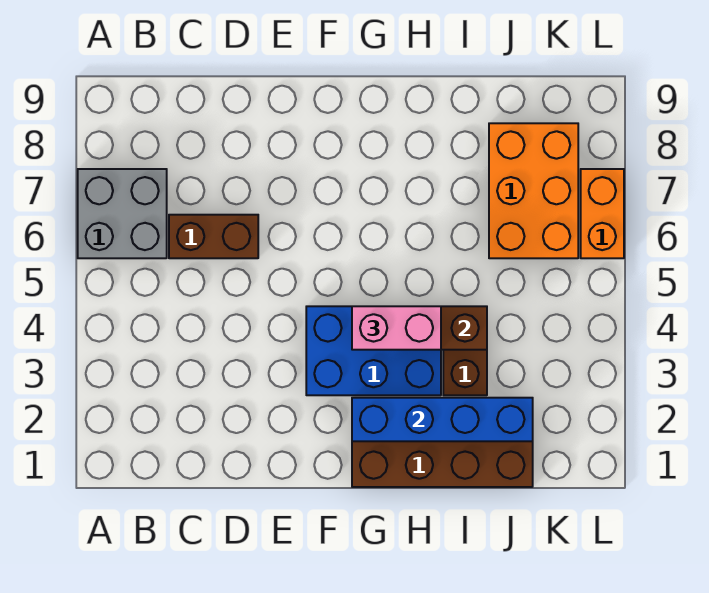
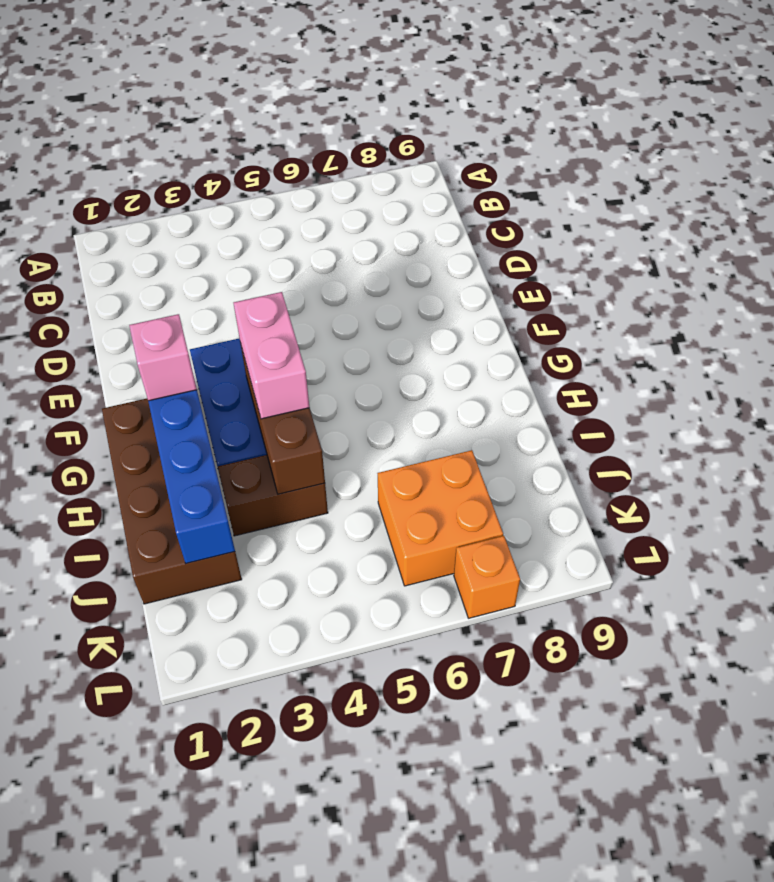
grey brick A6:B7 level 1 -> none
brown brick C6:D6 level 1 -> none
none -> pink brick G2 level 3
orange brick J6:K8 level 1 -> orange brick J6:K7 level 1
orange brick L6:L7 level 1 -> orange brick L7 level 1

